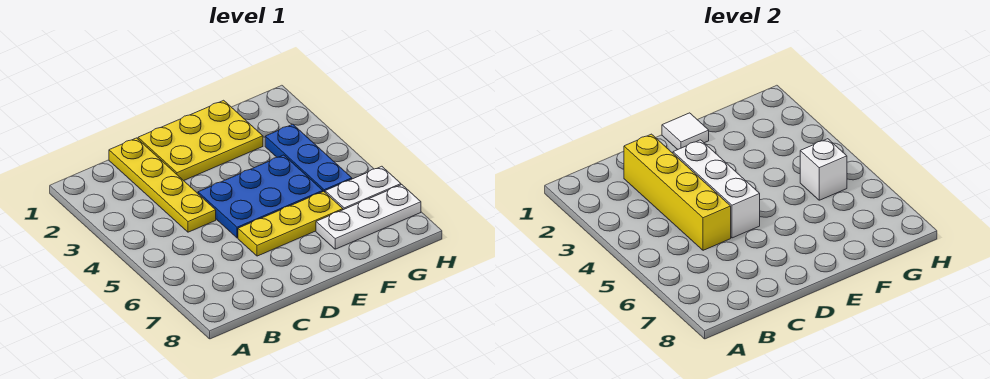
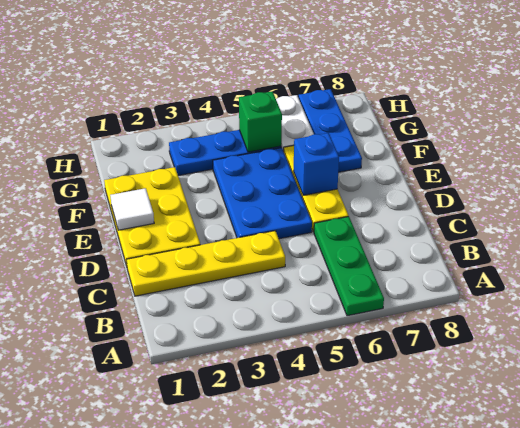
none -> green plate A6:C6 level 1
yellow brick C2:C5 level 2 -> none
white brick D3:D5 level 2 -> none
none -> blue brick E6 level 2
white plate F7:H7 level 1 -> blue plate F7:H7 level 1
white brick G5 level 2 -> green brick G5 level 2

